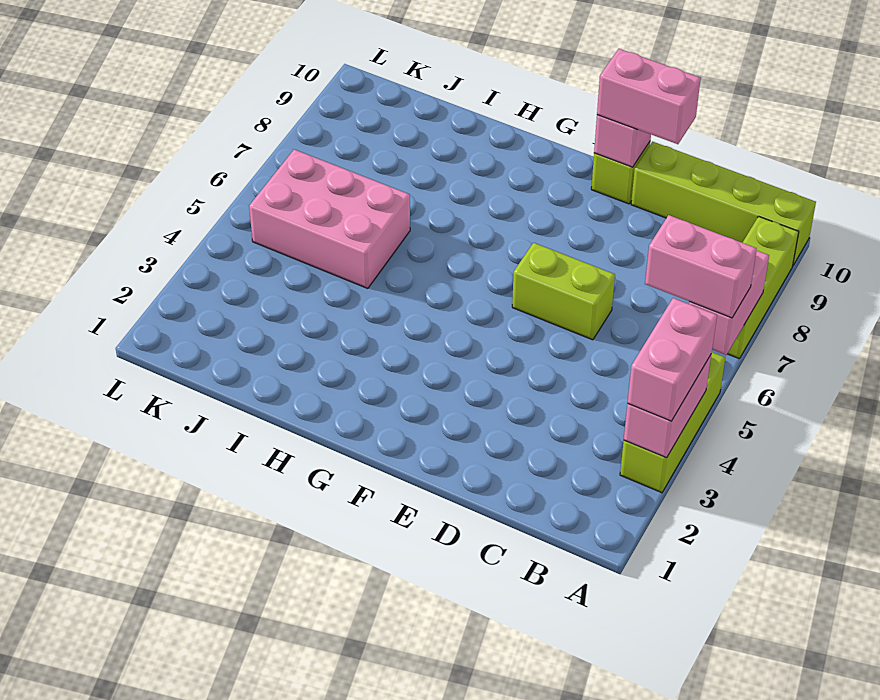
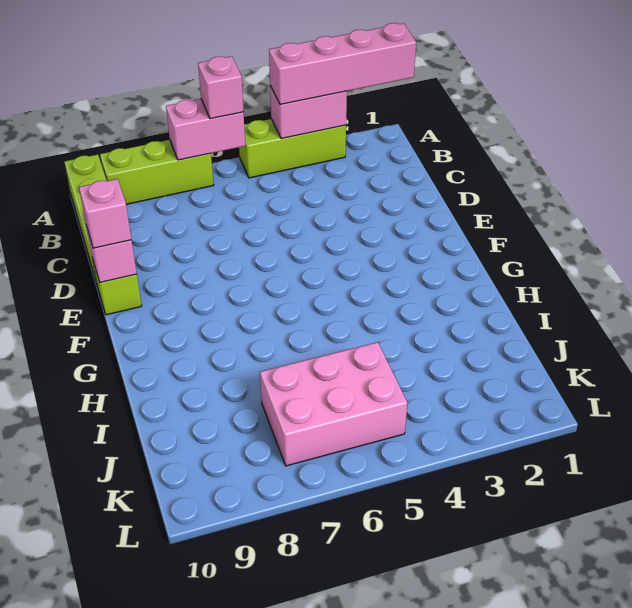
pink brick A3:A4 level 3 -> pink brick A1:A4 level 3
pink brick A6:B6 level 3 -> pink brick A6 level 3
lime brick D6:E6 level 1 -> none
pink brick D10:E10 level 3 -> pink brick E10 level 3
pink brick I5:K6 level 1 -> pink brick J5:K7 level 1

